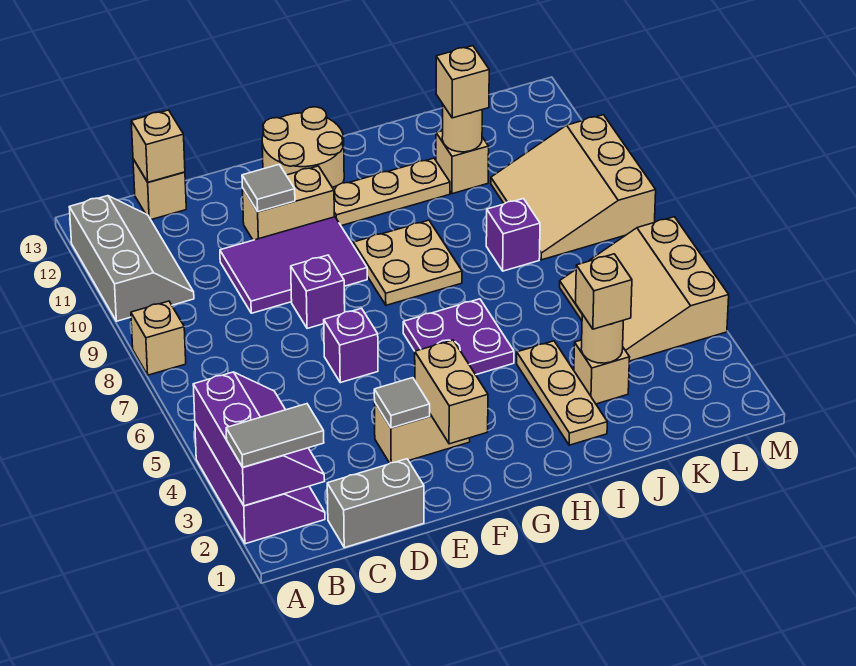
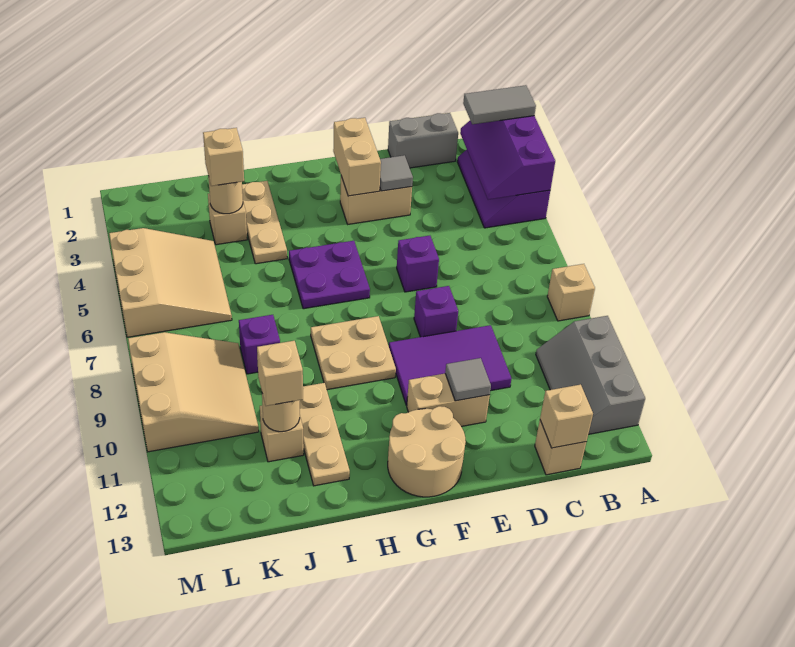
tan plate G11:I11 level 1 -> tan plate I10:I12 level 1

